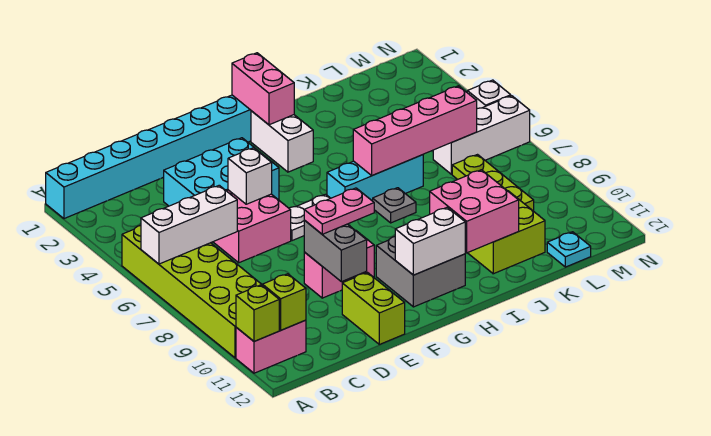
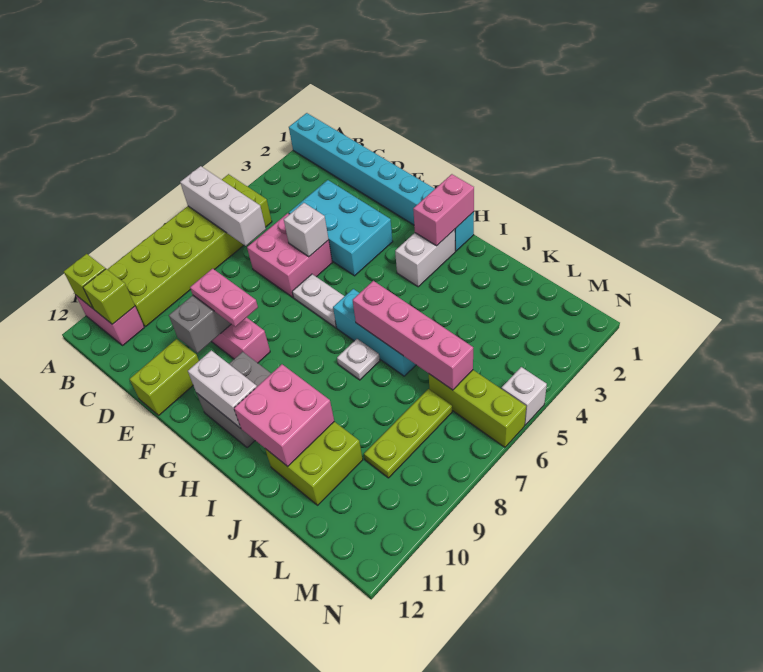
grey plate I7 level 1 -> white plate I7 level 1
white brick L6:N6 level 1 -> lime brick L6:N6 level 1
cyan plate L12 level 1 -> none

